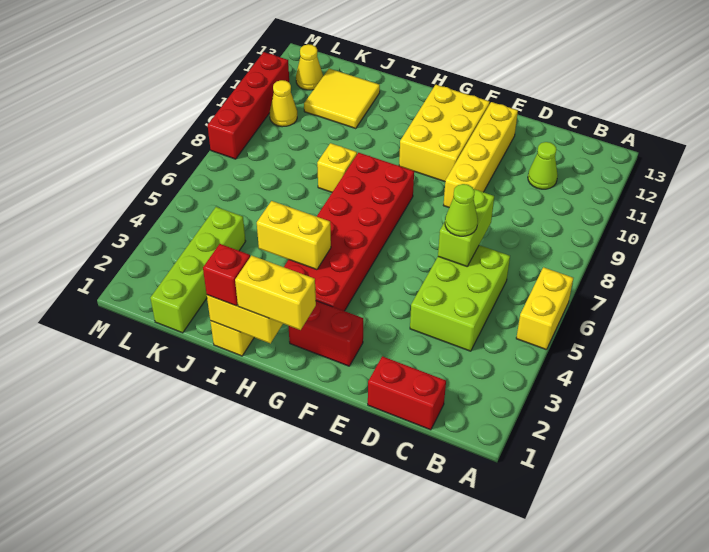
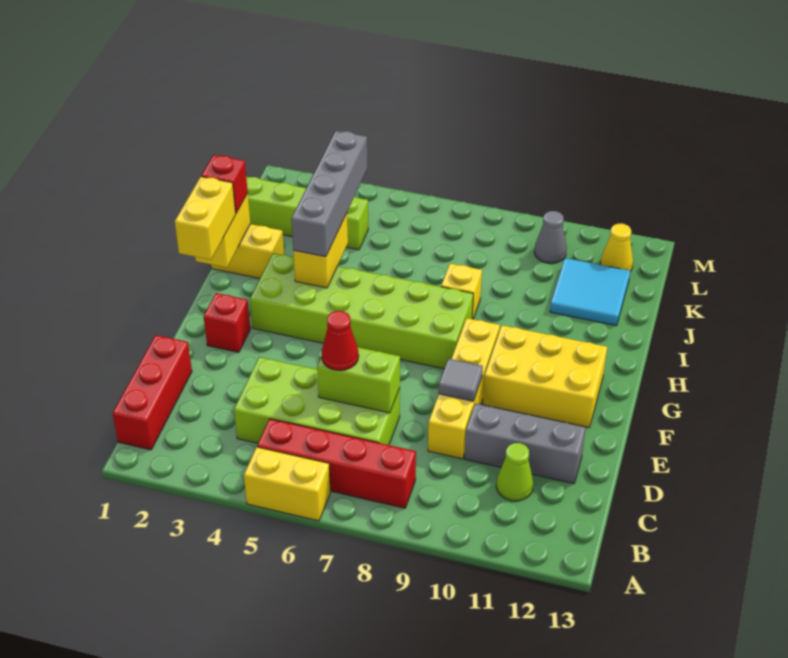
red brick C1:D1 level 1 -> red brick B1:D1 level 1
lime brick C4:D6 level 1 -> lime brick C4:D7 level 1
lime cone D6 level 3 -> red cone D6 level 3
none -> grey brick D10:D12 level 1
yellow brick E9:E12 level 1 -> yellow brick D9:G9 level 1
none -> grey tile E9 level 2
red brick F2:G2 level 1 -> red brick F2 level 1
red brick G3:H8 level 1 -> lime brick G3:H8 level 1
none -> grey brick H4:K4 level 3
yellow tile J11:K12 level 1 -> cyan tile J11:K12 level 1
yellow cone L10 level 1 -> grey cone L10 level 1
red brick M8:M11 level 1 -> red brick B5:B8 level 1

